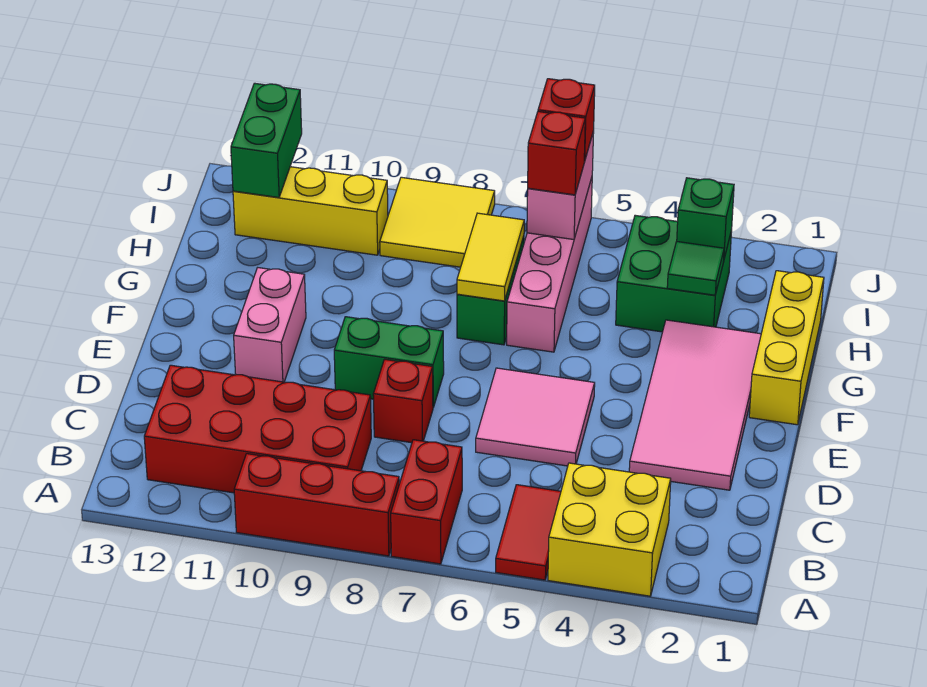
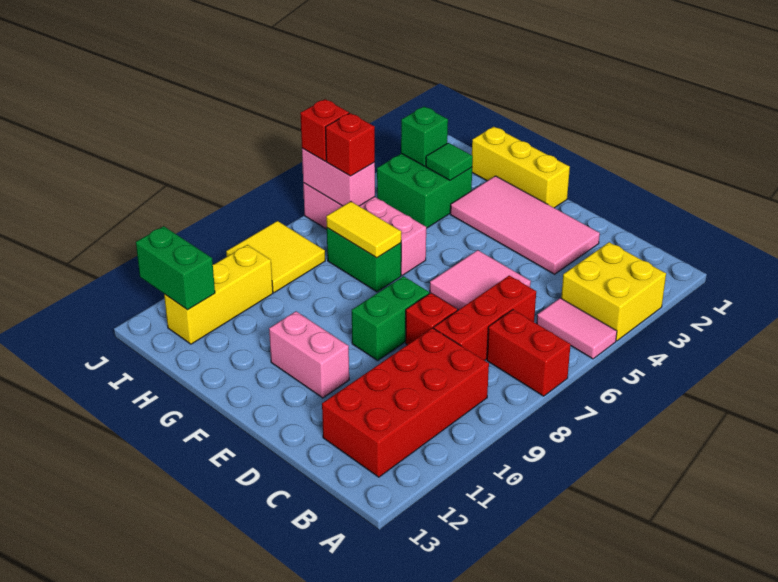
red tile A5:B5 level 1 -> pink tile A5:B5 level 1
red brick A8:A10 level 1 -> red brick C6:C8 level 1

